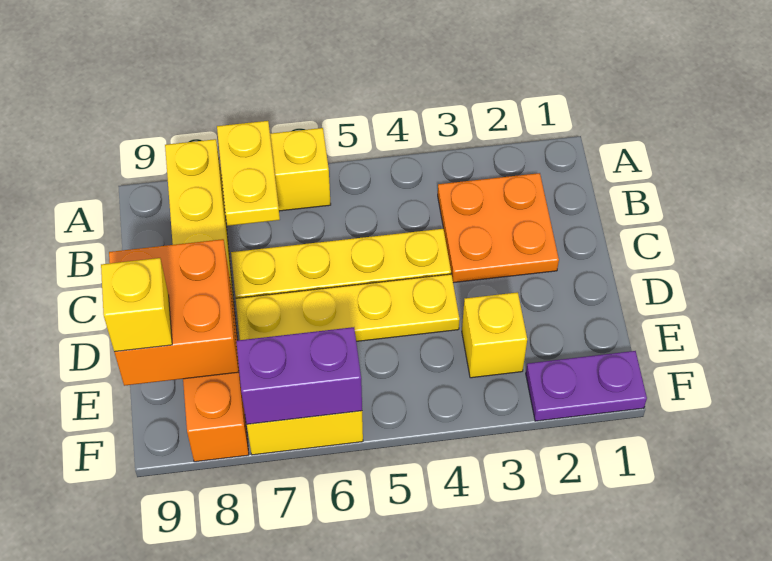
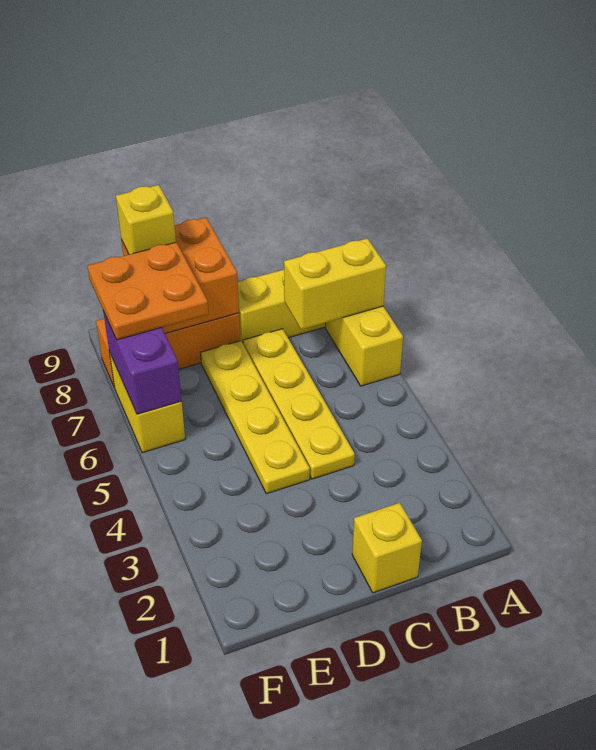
yellow plate A7:B7 level 2 -> yellow brick A7:B7 level 2
orange plate B2:C3 level 1 -> orange plate E7:F8 level 3
yellow brick E3 level 1 -> yellow brick C1 level 1
purple plate F1:F2 level 1 -> none

